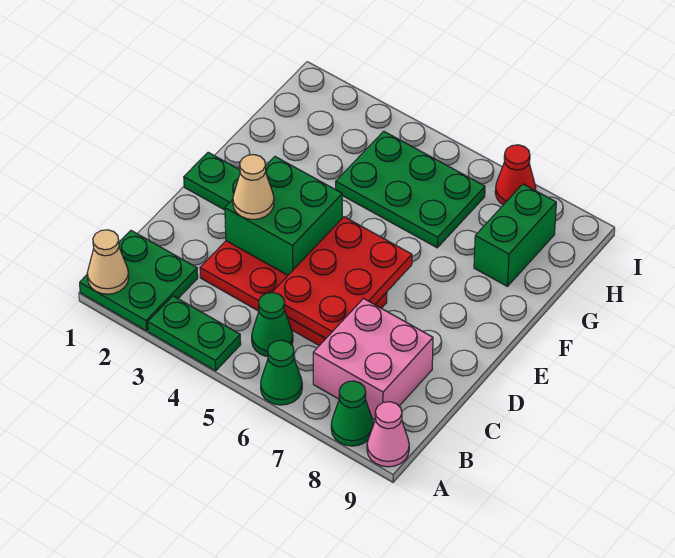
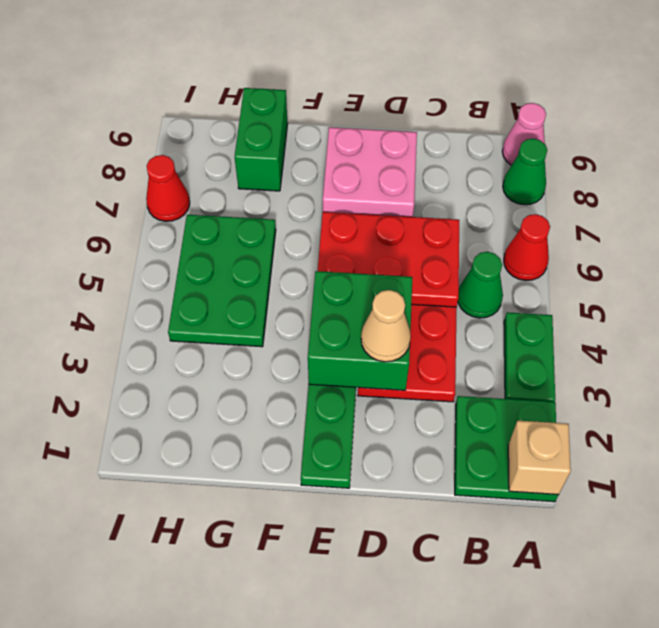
tan cone A1 level 2 -> tan brick A1 level 2
green cone A6 level 1 -> red cone A6 level 1
pink brick B7:C8 level 1 -> pink brick D7:E8 level 1
green brick G8:H8 level 1 -> green brick G8:G9 level 1

